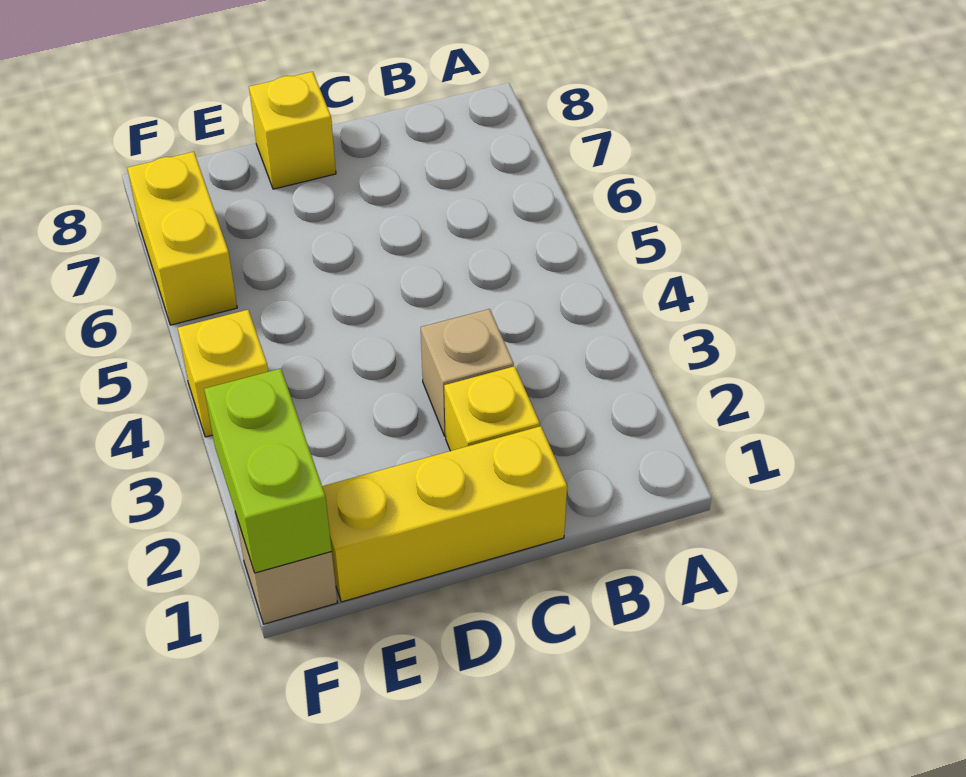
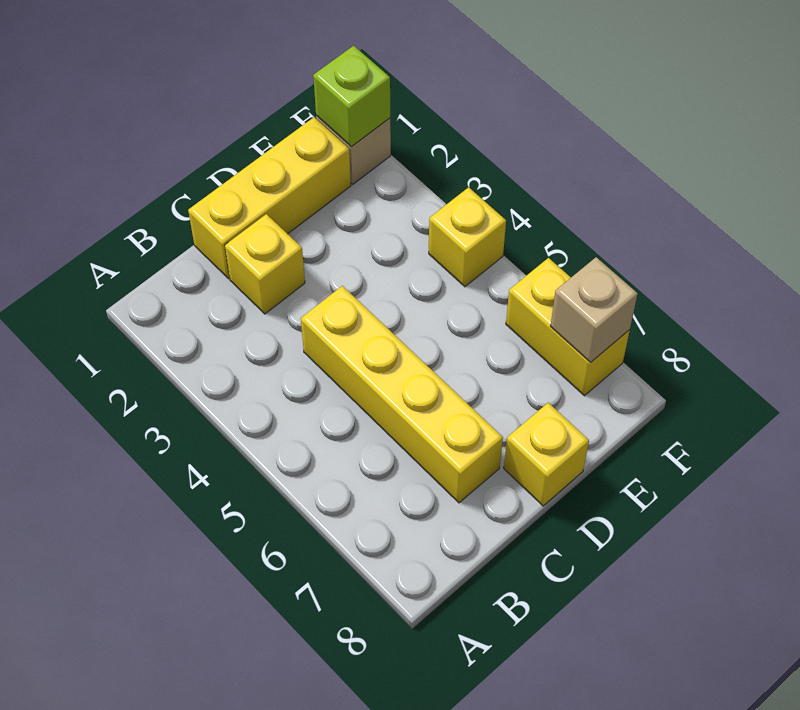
tan brick C3 level 1 -> tan brick F7 level 2
none -> yellow brick C4:C7 level 1
lime brick F1:F2 level 2 -> lime brick F1 level 2

